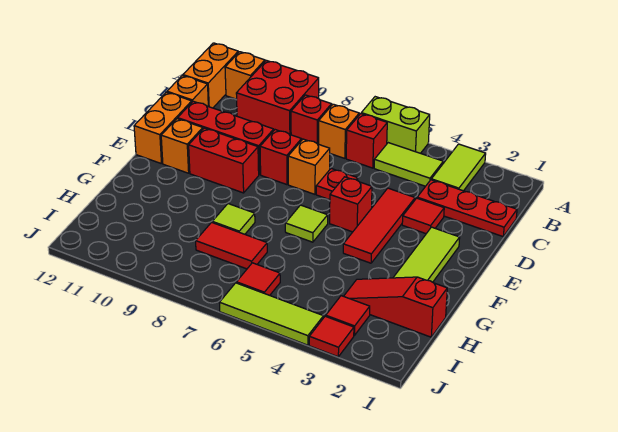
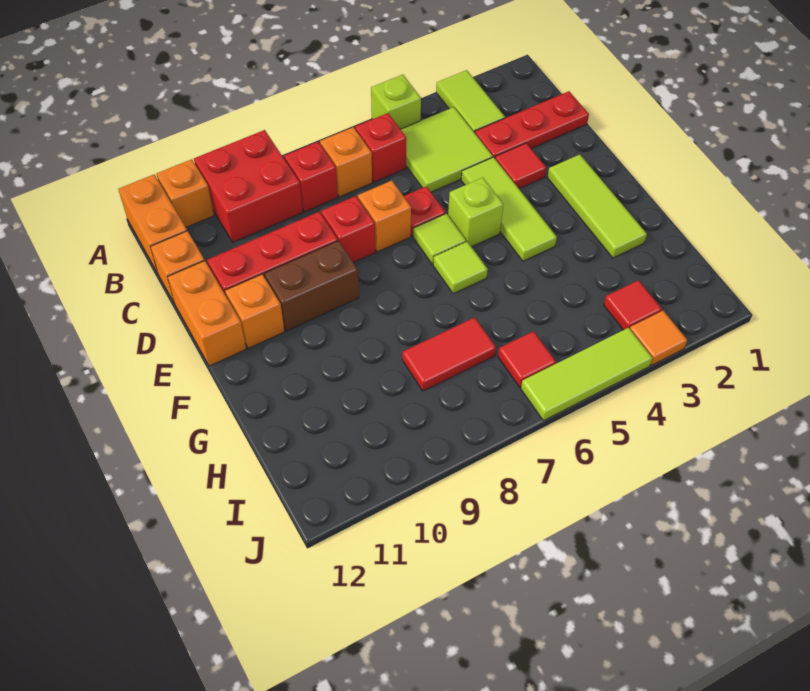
lime brick A5:A6 level 1 -> lime brick A5 level 1
lime tile B4:B5 level 1 -> lime tile B4:C5 level 1
red tile D4:F4 level 1 -> lime tile D4:F4 level 1
red brick E5 level 1 -> lime brick E5 level 1
red brick E9:E10 level 1 -> brown brick E9:E10 level 1
lime tile G8 level 1 -> lime tile E6 level 1
red slope H1:H3 level 1 top 1 -> none
red tile J3 level 1 -> orange tile J3 level 1

